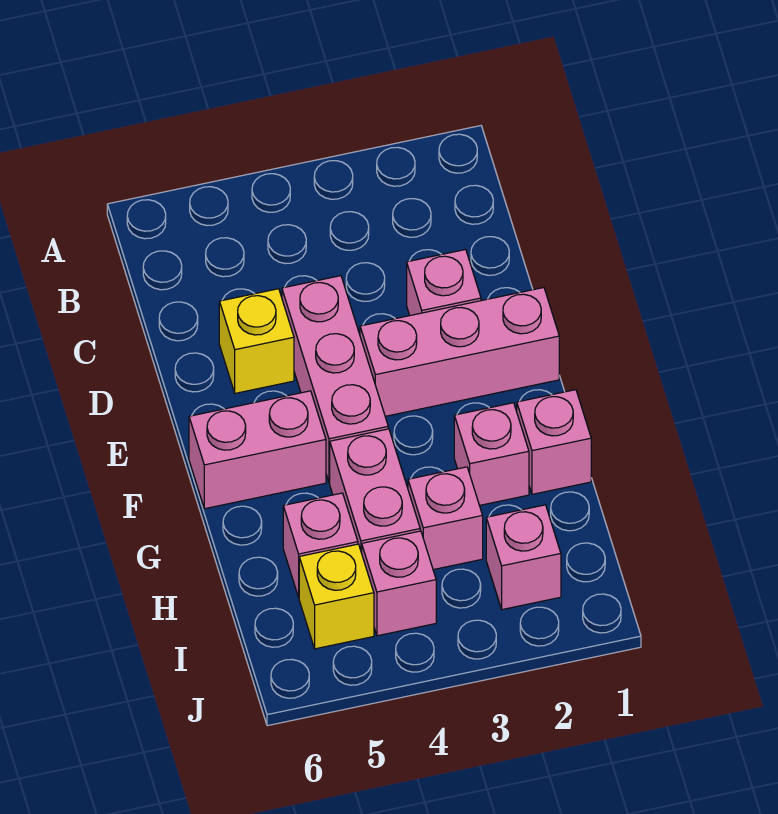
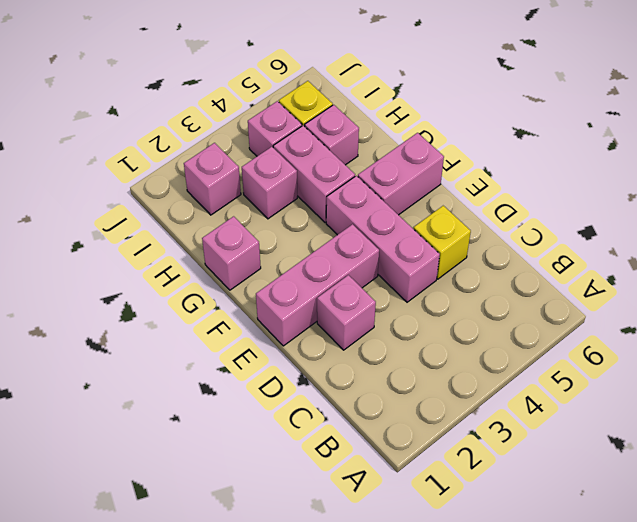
pink brick G2 level 1 -> none

